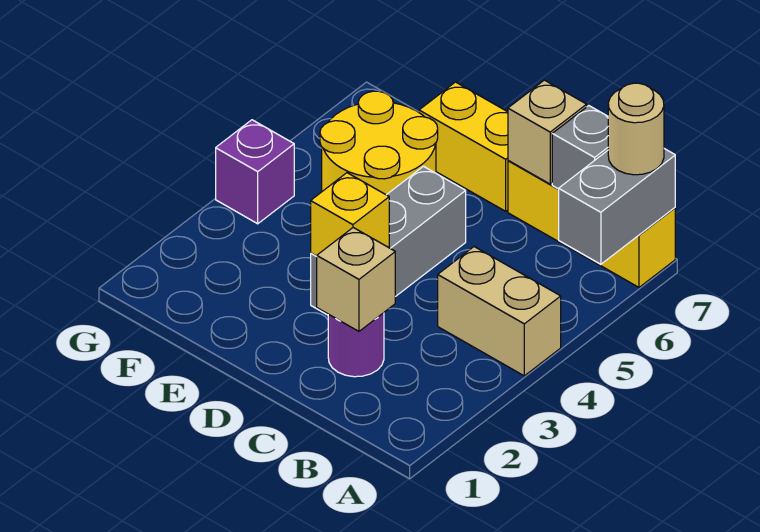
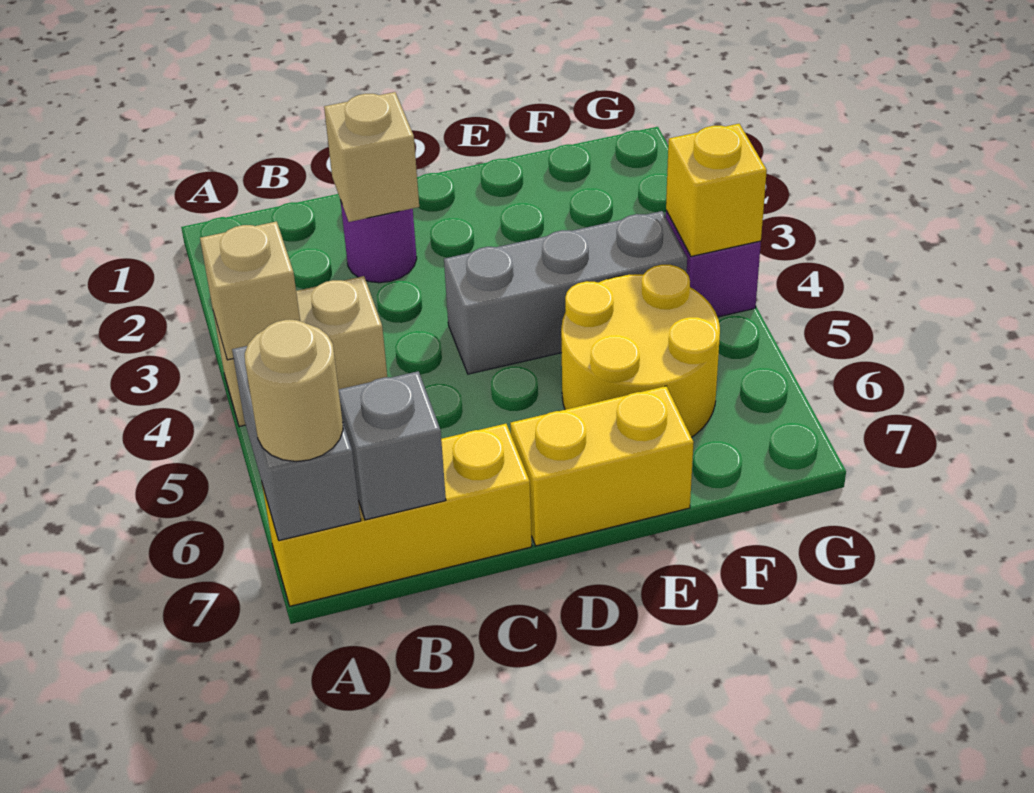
tan brick C7 level 2 -> tan brick A4 level 2
grey brick D3:D5 level 1 -> grey brick D4:F4 level 1
yellow brick D3 level 2 -> yellow brick G4 level 2

